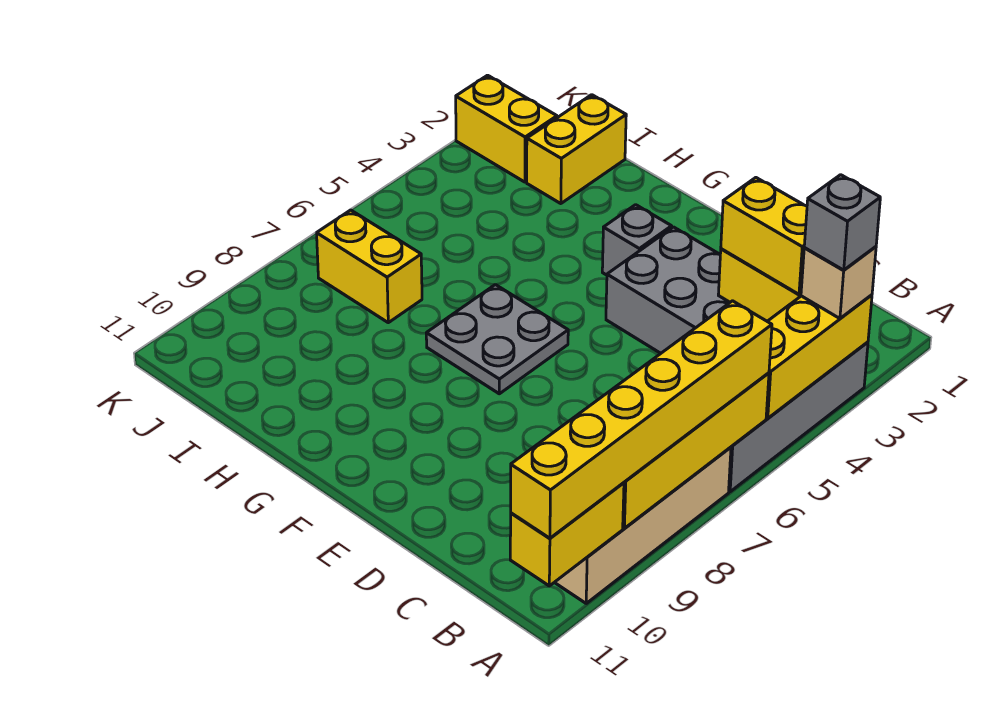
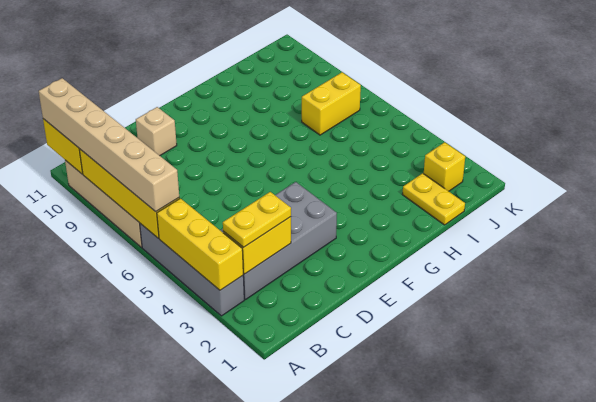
tan brick A3 level 3 -> tan brick D10 level 1
grey brick A3 level 4 -> none
yellow brick A6:A11 level 3 -> tan brick A6:A11 level 3
yellow brick B3:C3 level 3 -> yellow plate B3:C3 level 3
grey brick F3 level 1 -> none
grey plate F6:G7 level 1 -> none
yellow brick I1:I2 level 1 -> yellow plate I1:I2 level 1
yellow brick J2:K2 level 1 -> yellow brick J2 level 1

